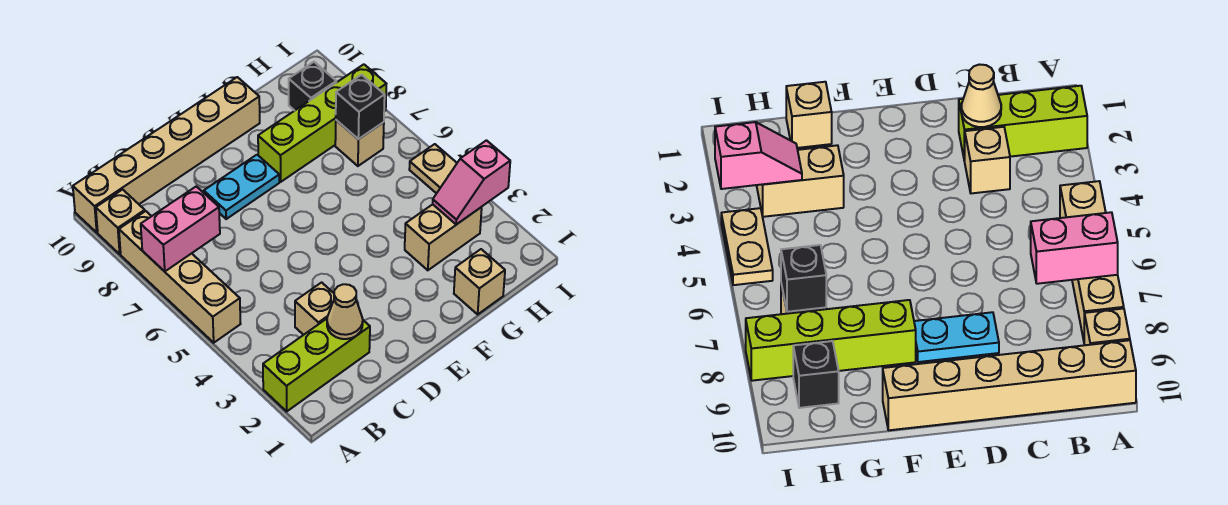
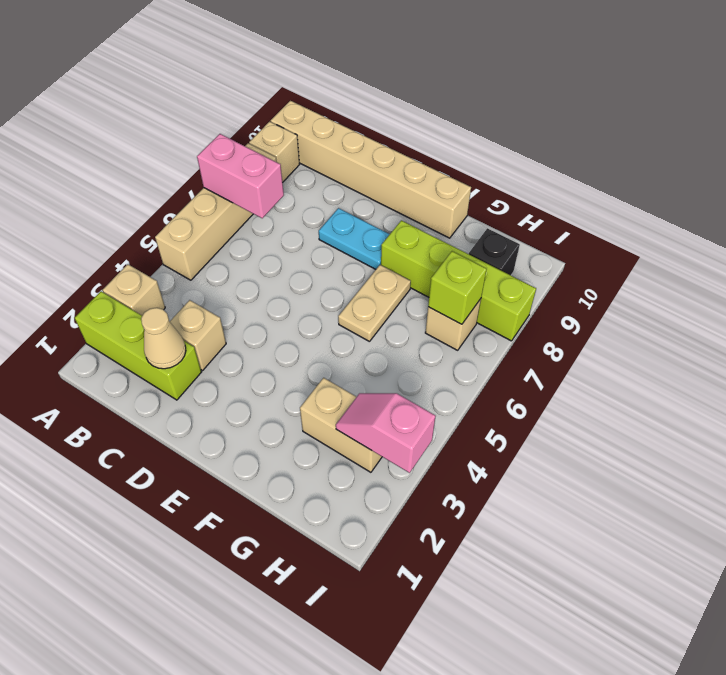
tan brick G1 level 1 -> tan brick A3 level 1
black brick H7 level 2 -> lime brick H7 level 2
tan plate I4:I5 level 1 -> tan plate F6:F7 level 1

